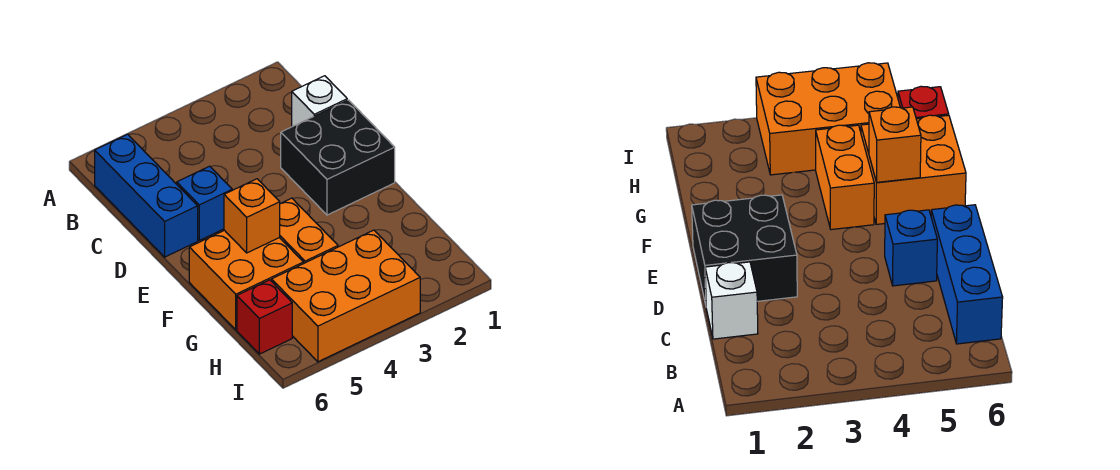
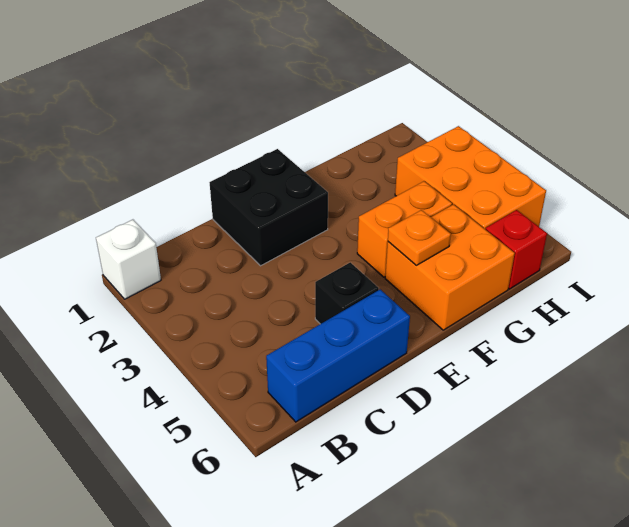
white brick C1 level 1 -> white brick A1 level 1
blue brick D5 level 1 -> black brick D5 level 1
orange brick F5 level 2 -> orange plate F5 level 2

